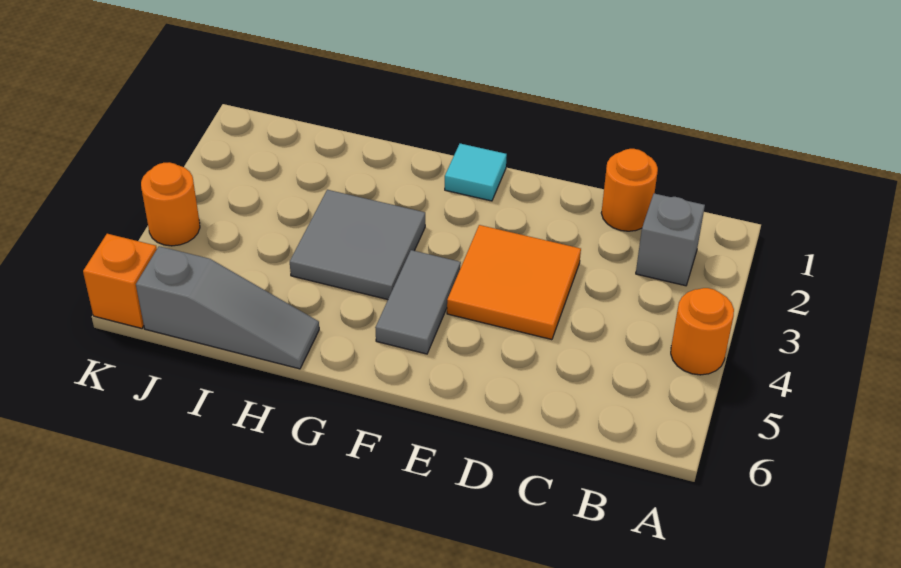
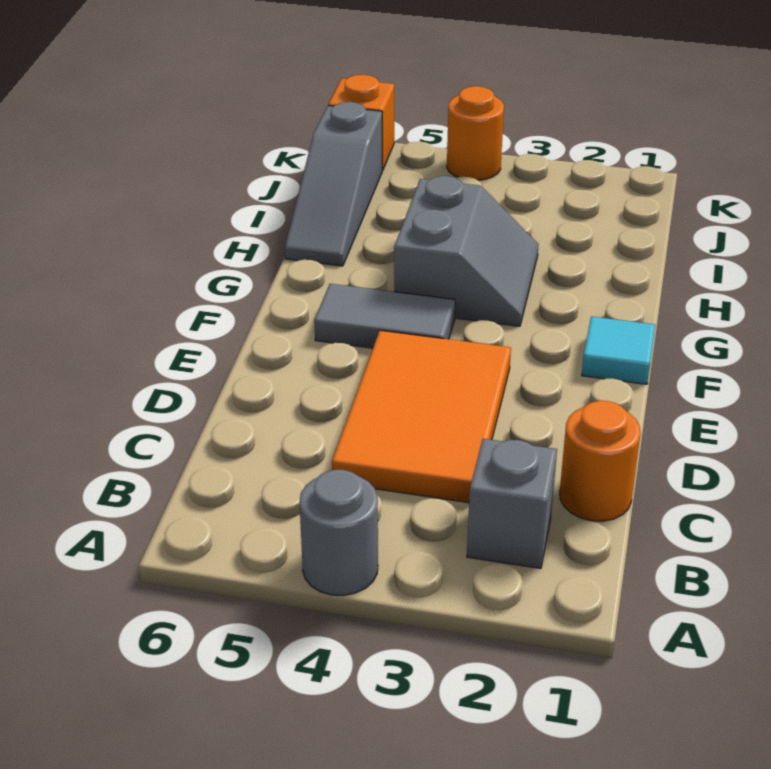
orange round brick A4 level 1 -> grey round brick A4 level 1
orange tile D3:E4 level 1 -> orange tile C3:E4 level 1
grey tile G3:H4 level 1 -> grey slope G3:H4 level 1 top 4

